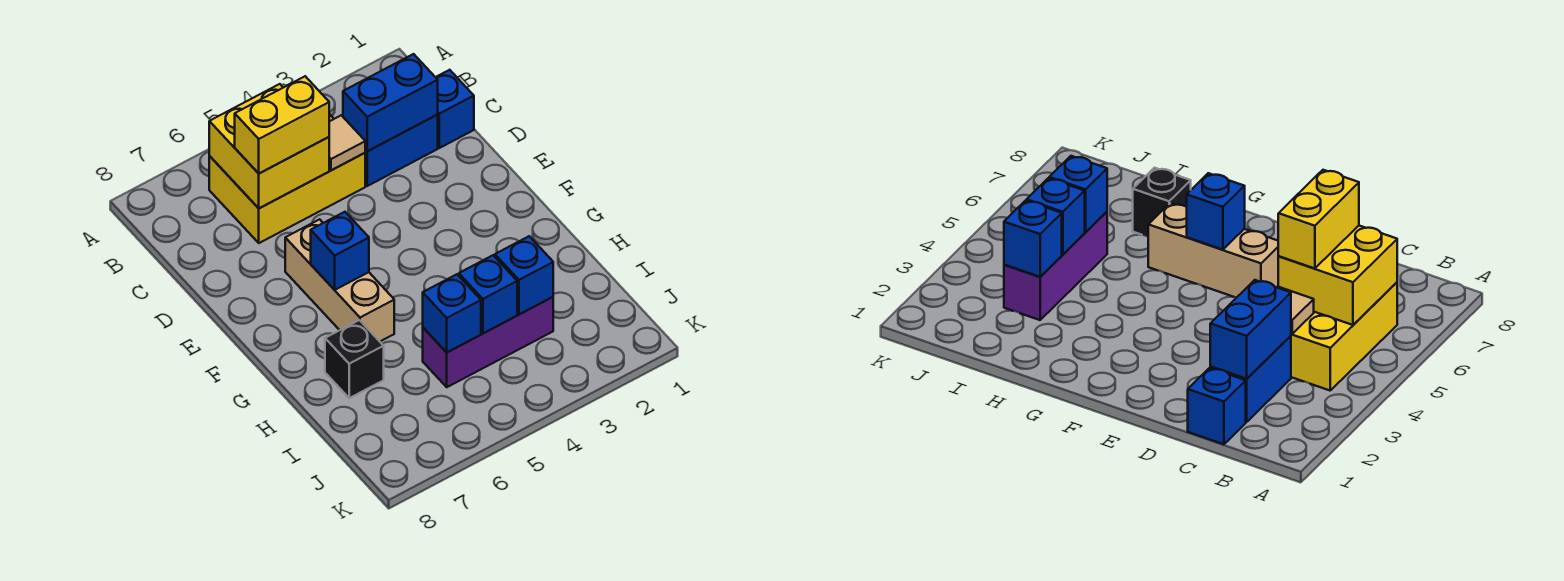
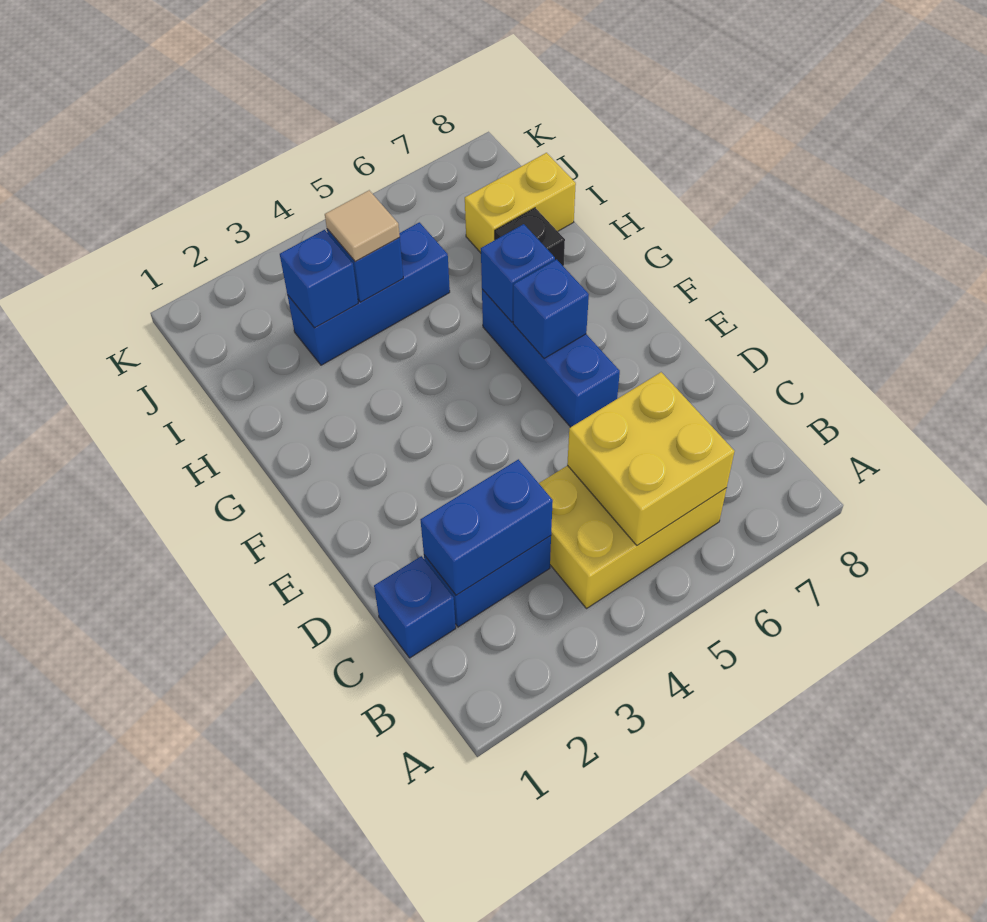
tan tile C4 level 2 -> tan tile I4 level 3
yellow brick C5:C6 level 3 -> yellow brick I7:I8 level 1
tan brick E6:G6 level 1 -> blue brick E6:G6 level 1
purple brick I3:I5 level 1 -> blue brick I3:I5 level 1
blue brick I5 level 2 -> blue brick G6 level 2

